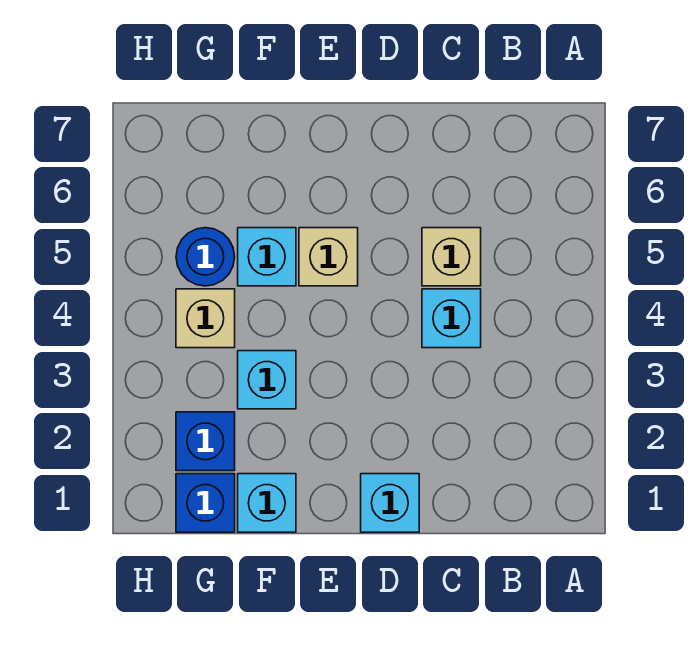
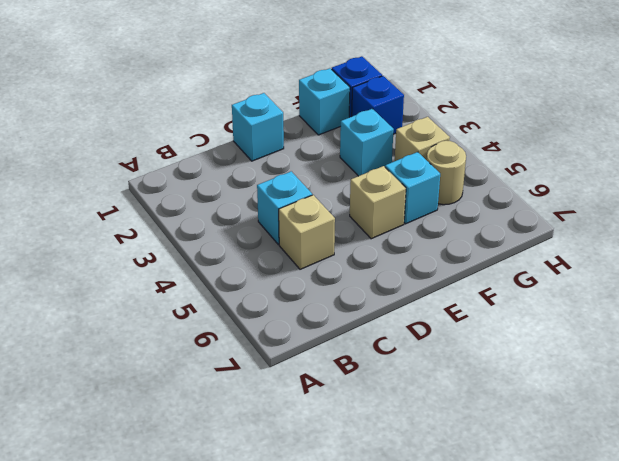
blue round brick G5 level 1 -> tan round brick G5 level 1

